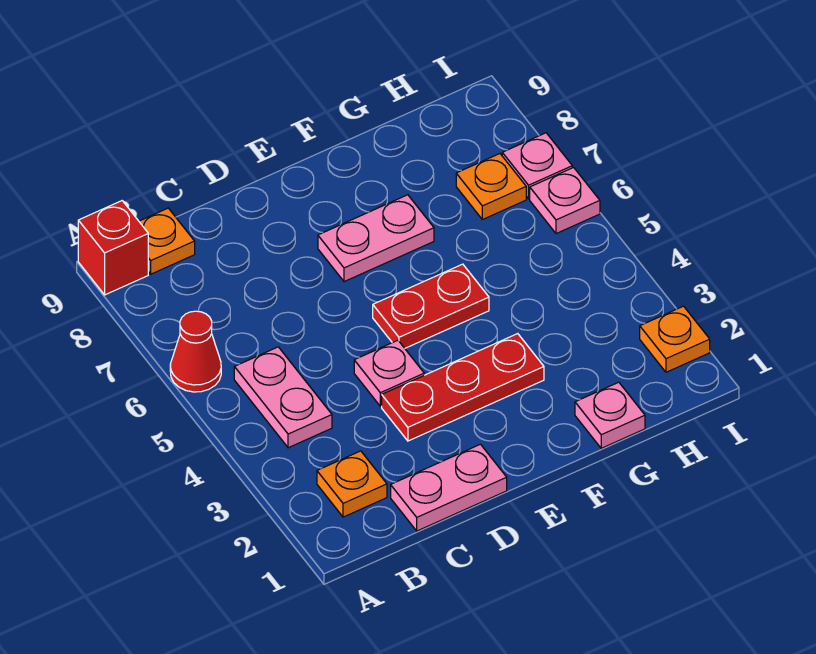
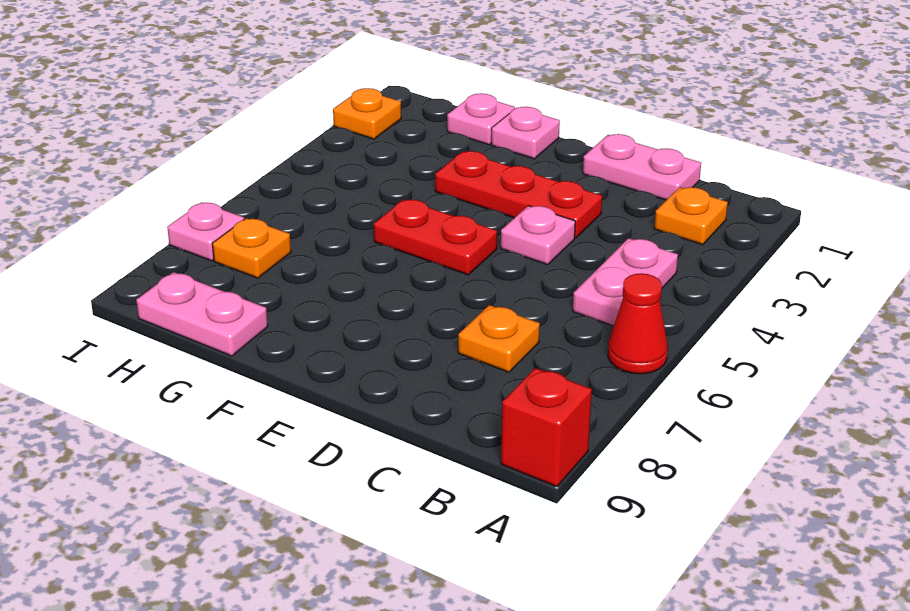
orange plate B9 level 1 -> orange plate C7 level 1
pink plate E7:F7 level 1 -> pink plate G9:H9 level 1
pink plate I6 level 1 -> pink plate F1 level 1

